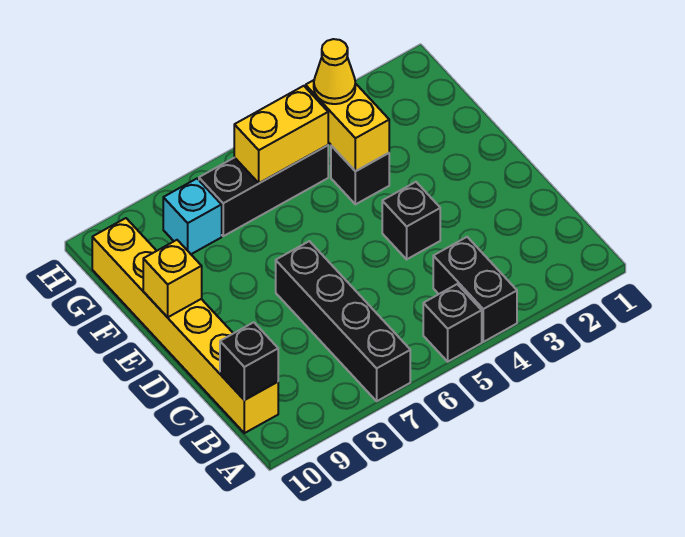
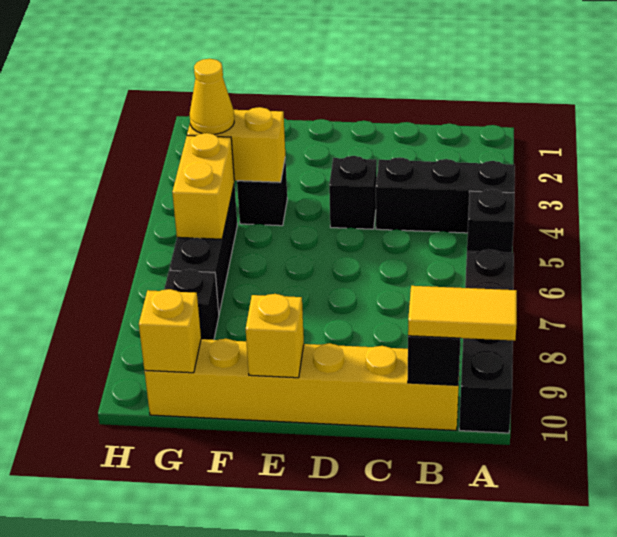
black brick A4:B4 level 1 -> black brick A4:C4 level 1
black brick A7:D7 level 1 -> black brick A7:A10 level 1
none -> yellow tile A10:B10 level 3
cyan brick G8 level 1 -> black brick G8 level 1
none -> yellow brick G10 level 2

